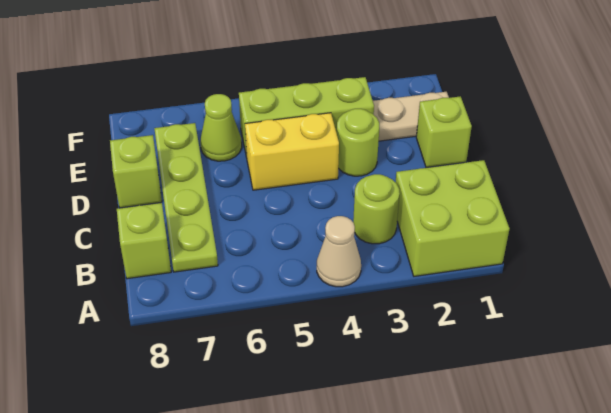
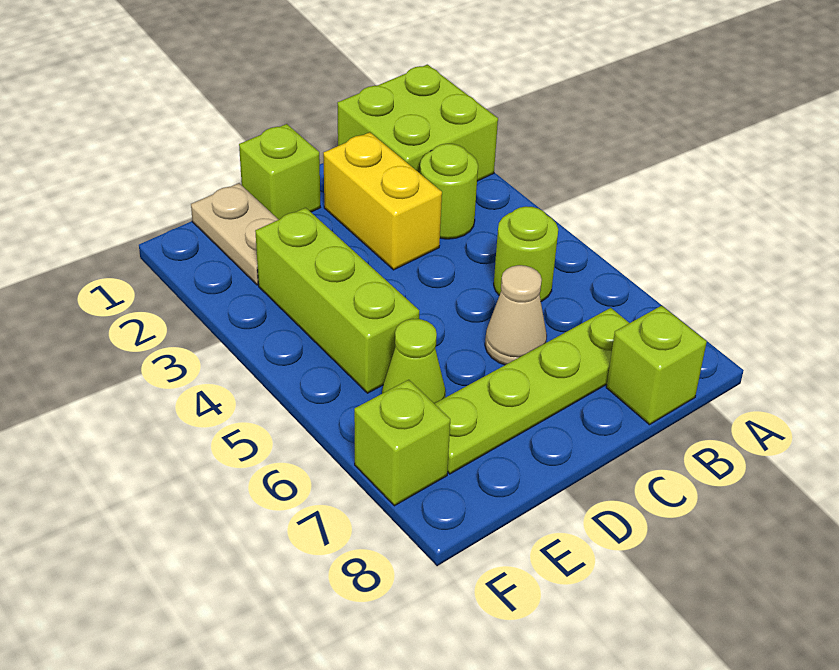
tan cone A4 level 1 -> tan cone C6 level 1
lime round brick D3 level 1 -> lime round brick B5 level 1
yellow brick D4:D5 level 1 -> yellow brick C2:C3 level 1
lime brick D8 level 1 -> lime brick F7 level 1

